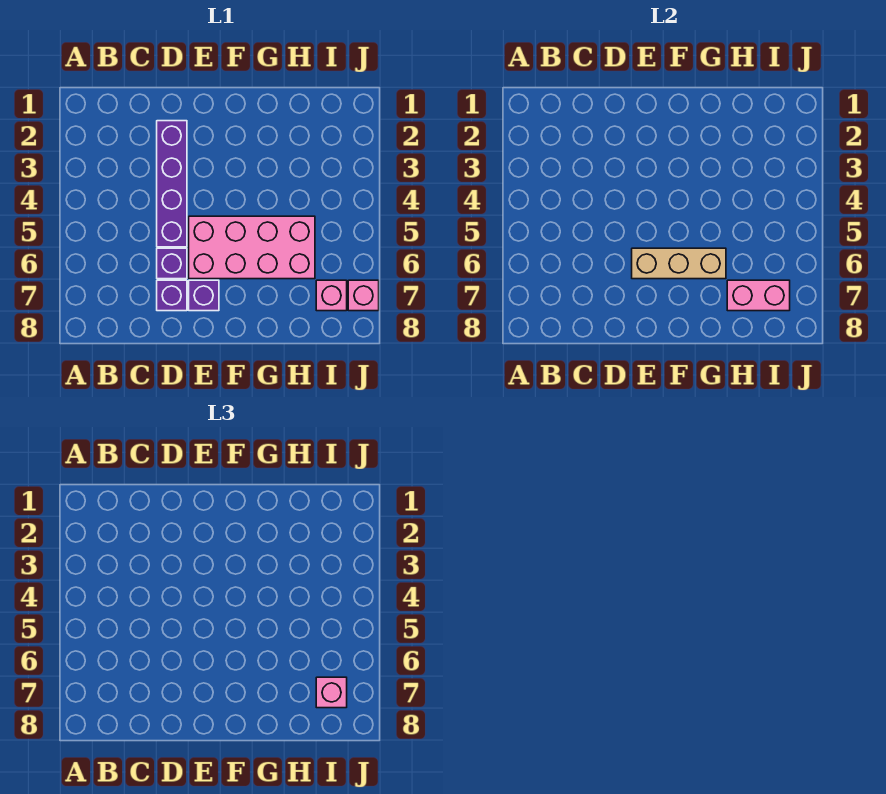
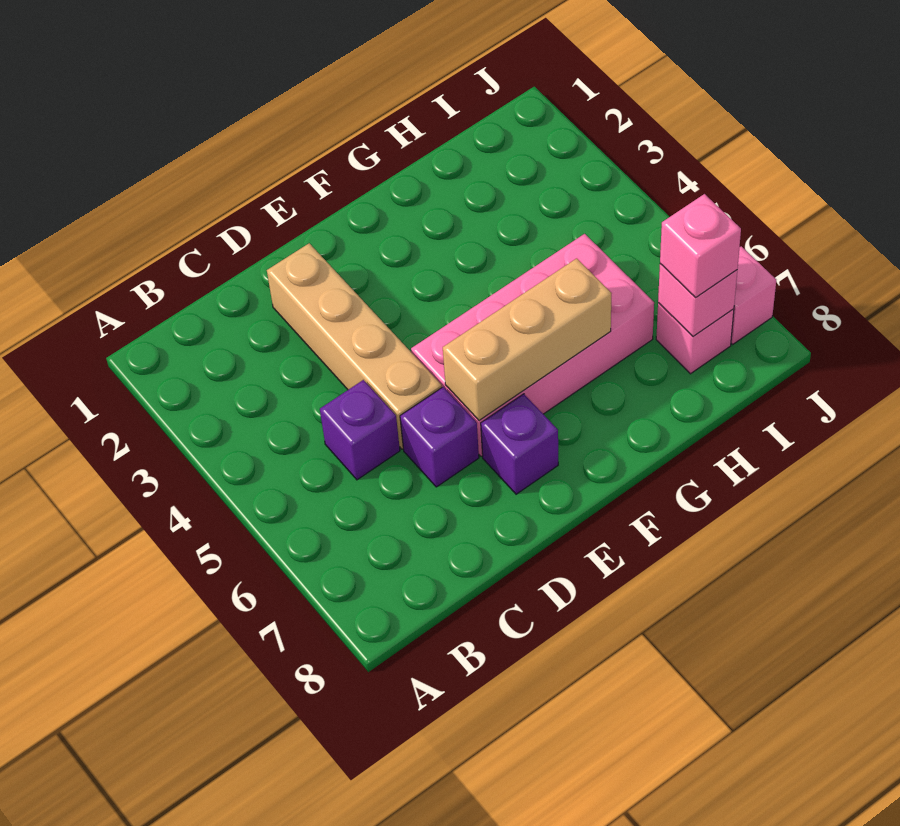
purple brick D2:D5 level 1 -> tan brick D2:D5 level 1
purple brick D7 level 1 -> purple brick C5 level 1
pink brick H7:I7 level 2 -> pink brick I7 level 2

